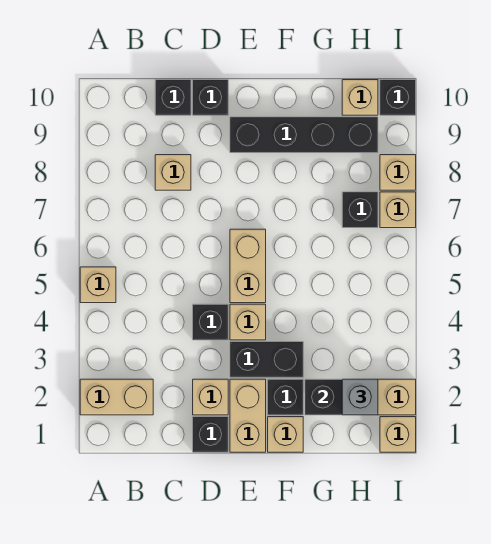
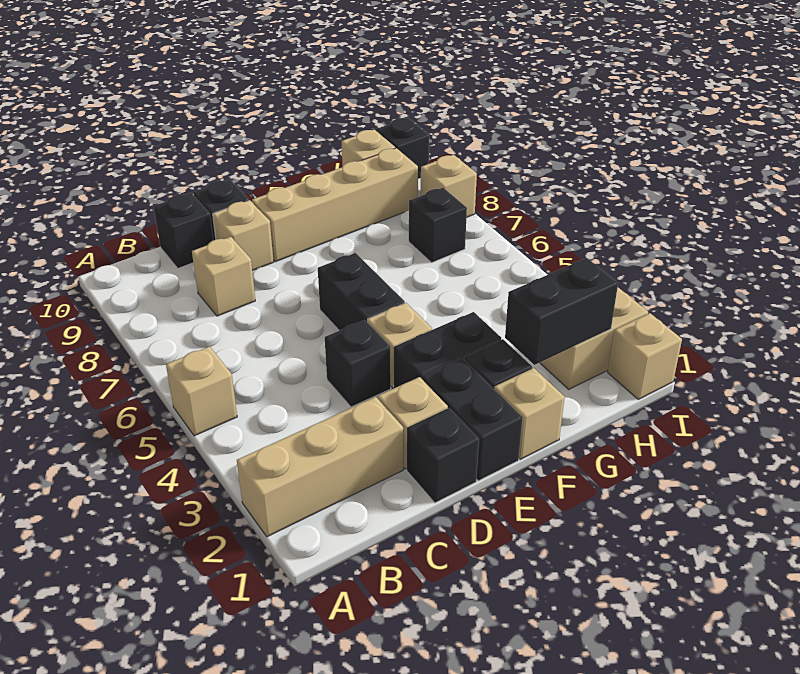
tan brick A2:B2 level 1 -> tan brick A2:C2 level 1
tan brick E1:E2 level 1 -> black brick E1:E2 level 1
tan brick E5:E6 level 1 -> black brick E5:E6 level 1
black brick E9:H9 level 1 -> tan brick E9:H9 level 1
grey brick H2 level 3 -> none
tan brick I7 level 1 -> tan brick D9 level 1

